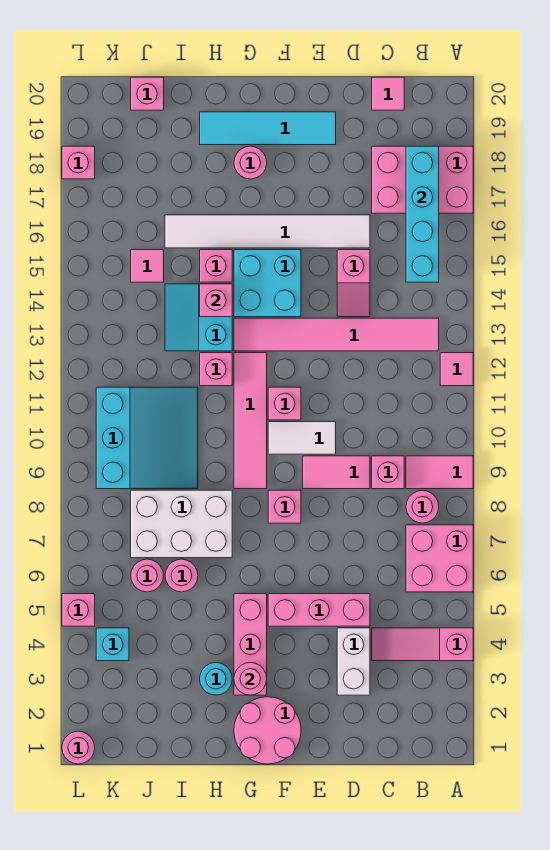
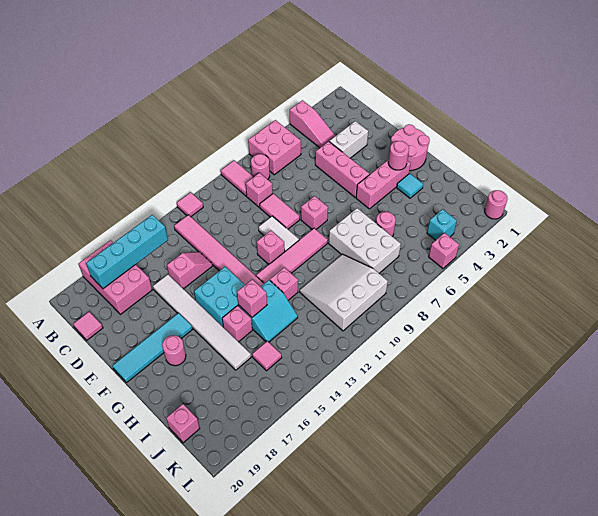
cyan tile E19:H19 level 1 -> cyan tile F17:F20 level 1
cyan round brick H3 level 1 -> cyan tile H3 level 1
cyan slope I9:K11 level 1 top K -> white slope I9:K11 level 1 top K
pink round brick J6 level 1 -> none
pink brick L18 level 1 -> none

